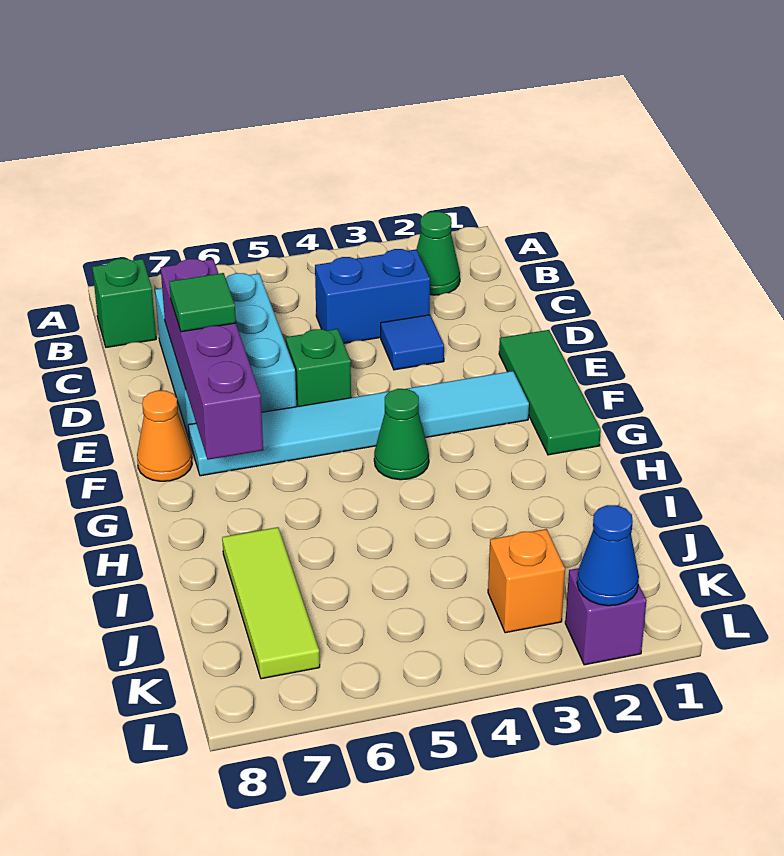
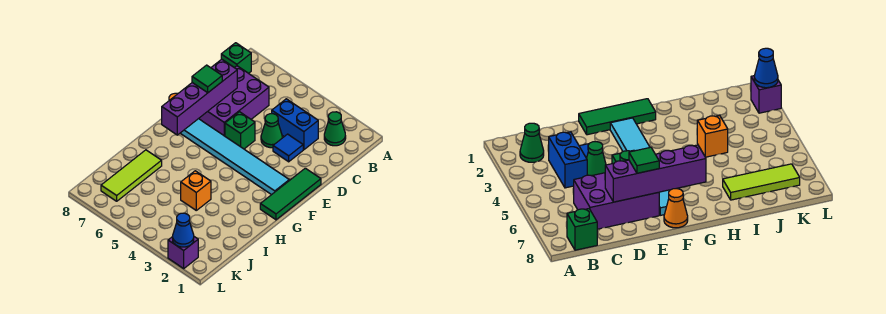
cyan brick C6:E7 level 1 -> purple brick C6:E7 level 1
green cone G4 level 1 -> green cone D4 level 1
orange brick K3 level 1 -> orange brick I4 level 1

